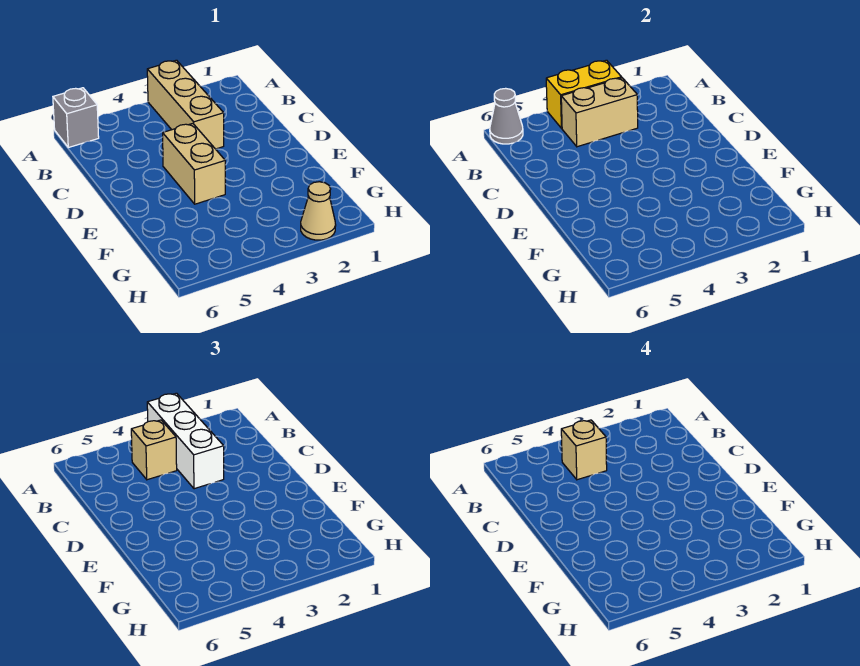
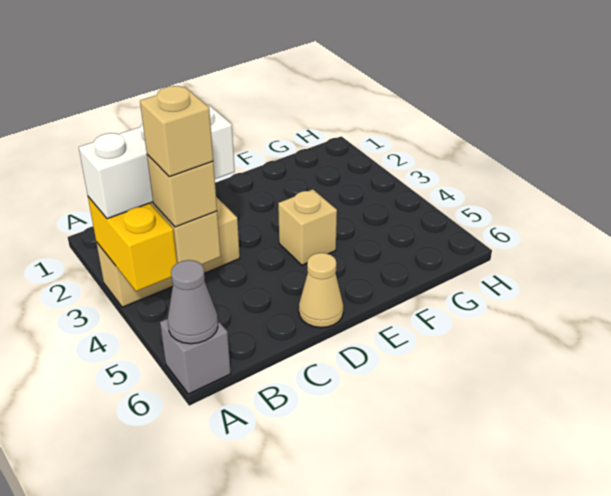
tan brick D4:E4 level 1 -> tan brick E4 level 1
tan cone H2 level 1 -> tan cone D6 level 1

